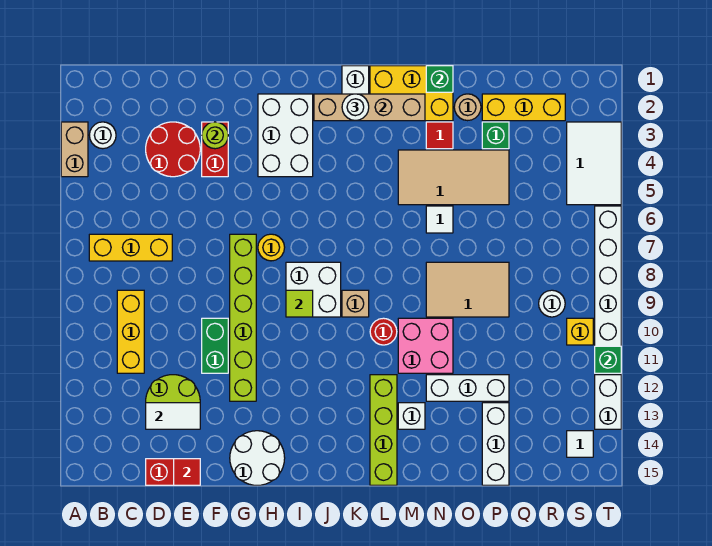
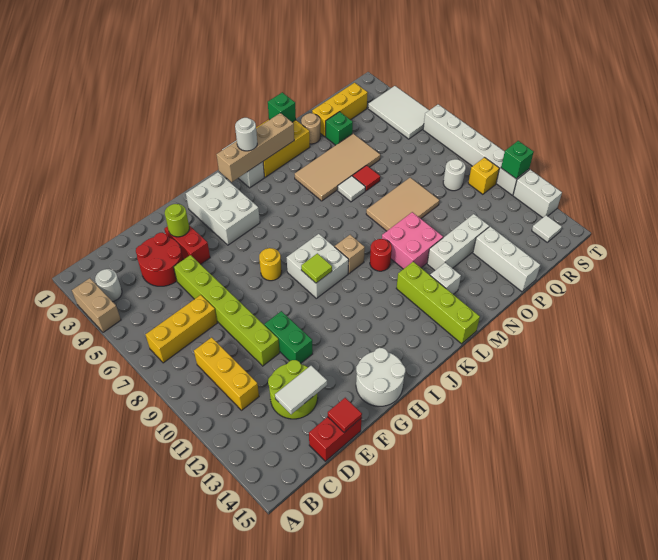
lime brick G7:G12 level 1 -> lime brick E5:E10 level 1
red tile N3 level 1 -> red tile O6 level 1

